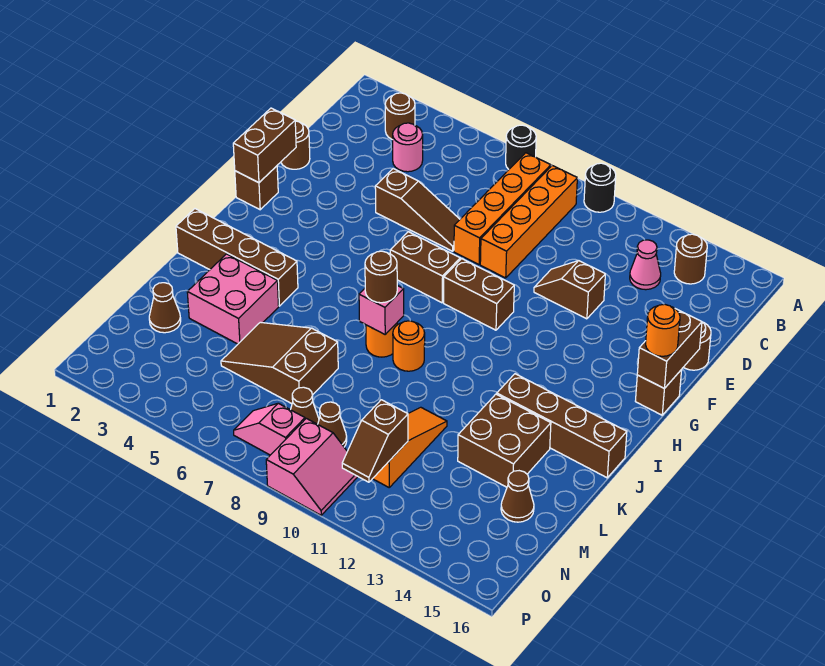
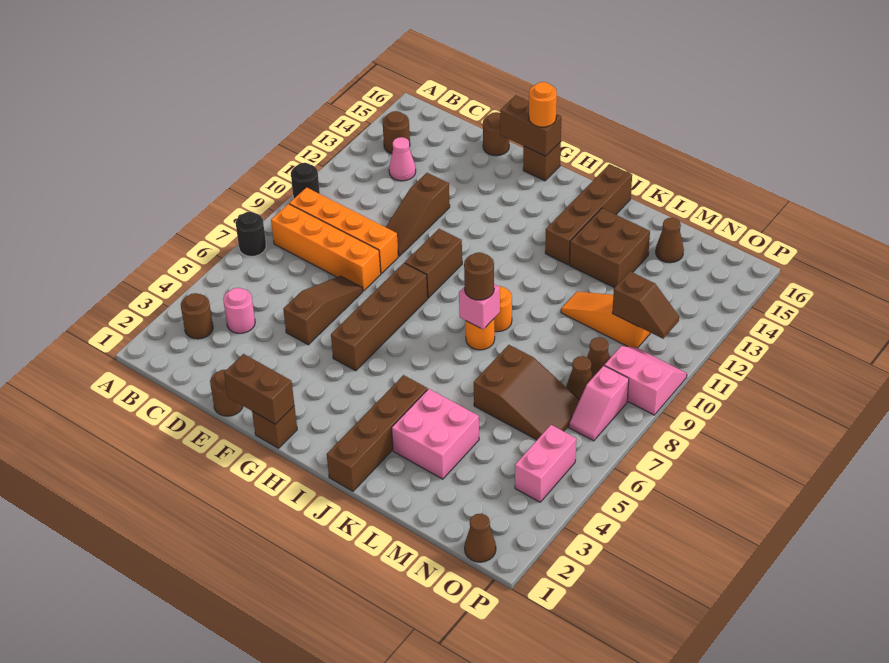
brown slope E11:E12 level 1 top 12 -> brown slope E10:E12 level 1 top 12
brown brick G7:G8 level 1 -> brown brick G5:G8 level 1
brown slope L5:M7 level 1 top 7 -> brown slope L6:N7 level 1 top L
brown cone M2 level 1 -> brown cone O1 level 1
none -> pink brick O4:O5 level 1

